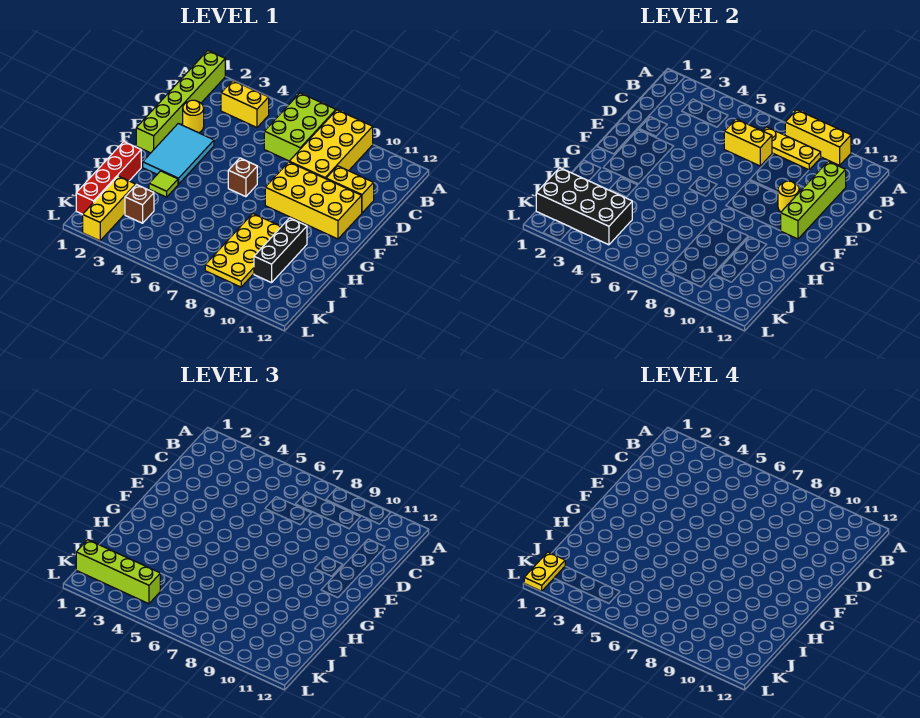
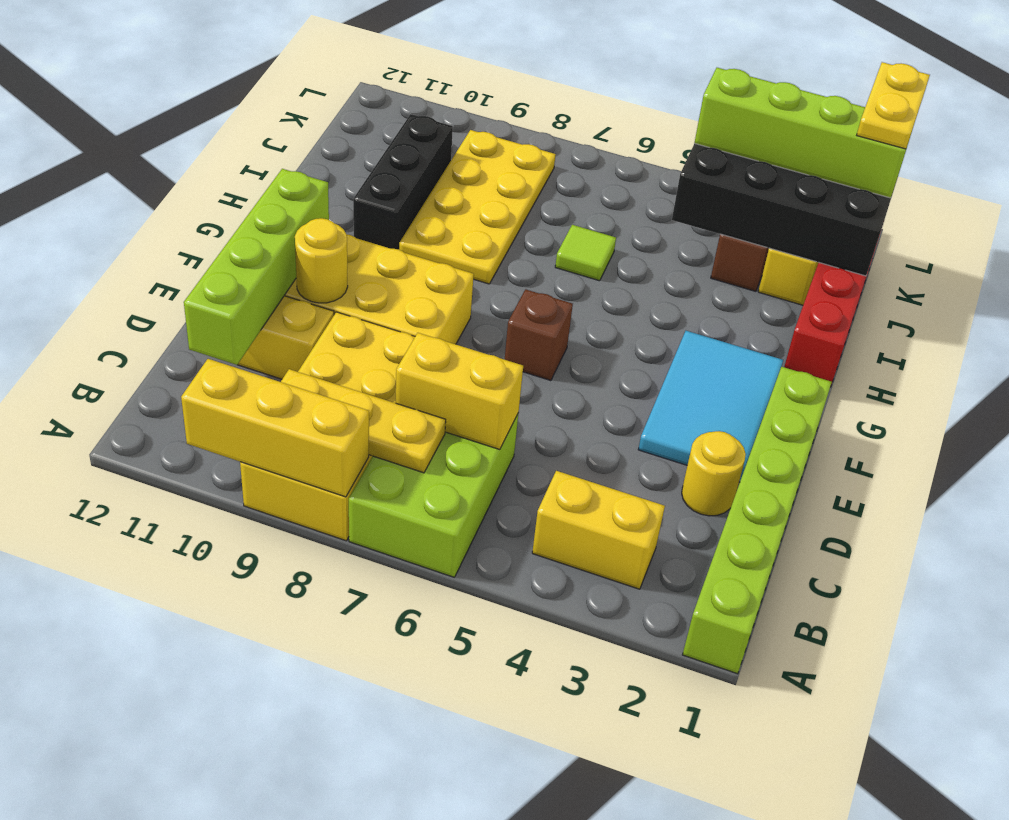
lime tile H3 level 1 -> lime tile I6 level 1

